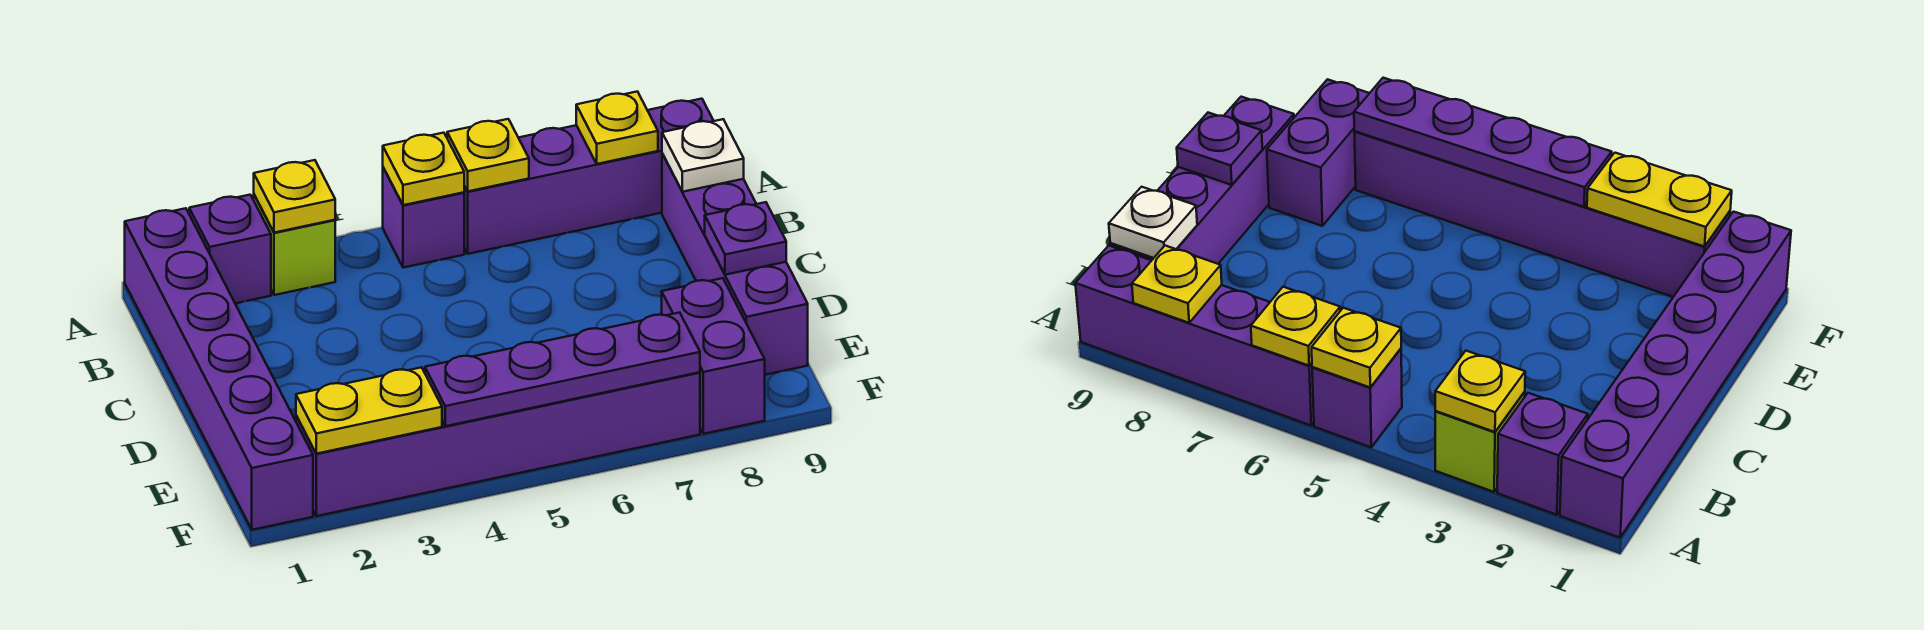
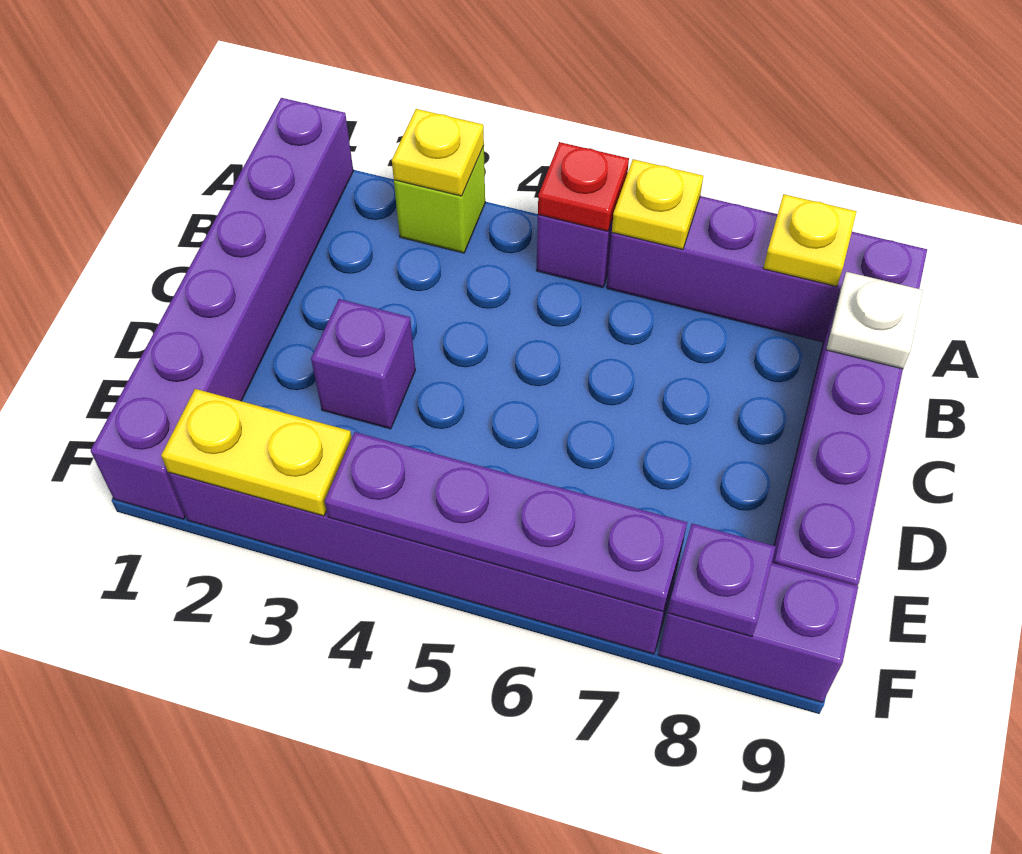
purple brick A2 level 1 -> purple brick D3 level 1
yellow plate A5 level 2 -> red plate A5 level 2
purple plate D9 level 2 -> purple plate F8 level 2
purple brick E8:F8 level 1 -> purple brick F8:F9 level 1

